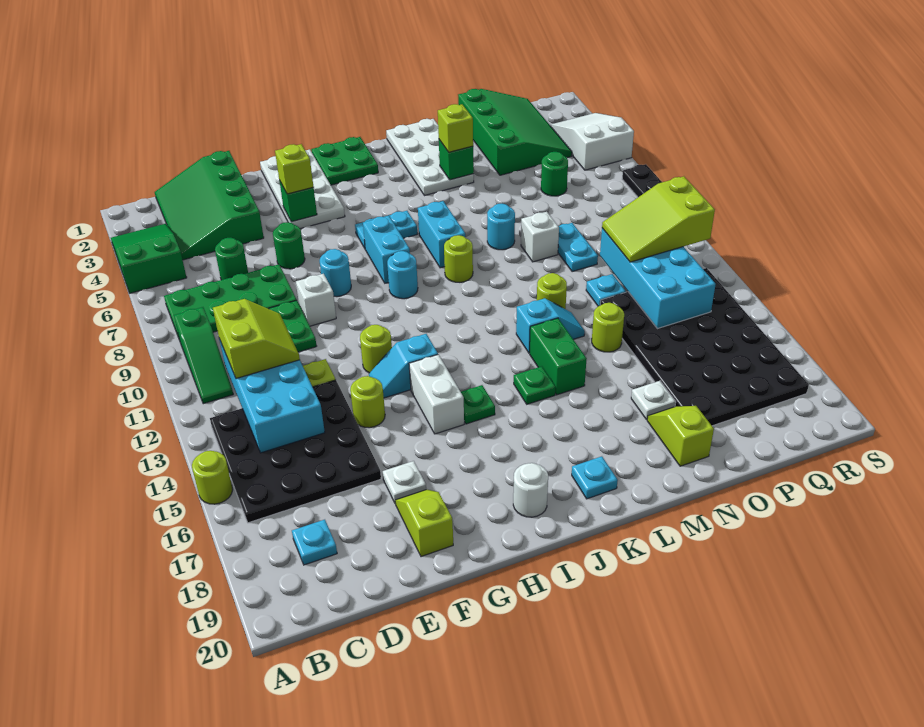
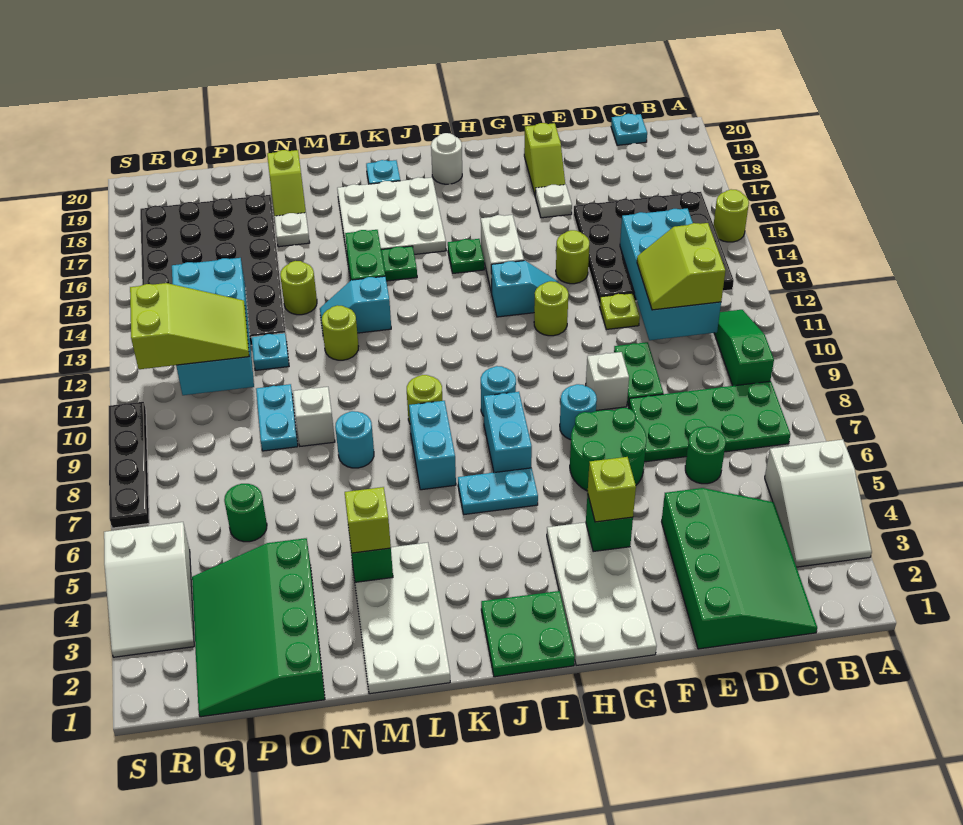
green slope A3:B5 level 1 top 5 -> white slope A3:B5 level 1 top 5
cyan plate C18 level 1 -> cyan plate C20 level 1
green round brick F6 level 1 -> green round brick F6:G7 level 1
none -> white plate J16:L18 level 1

